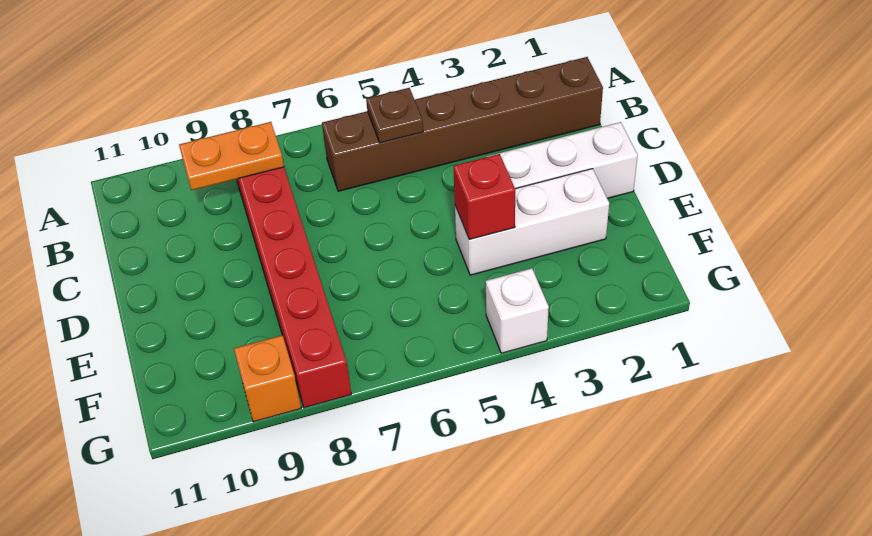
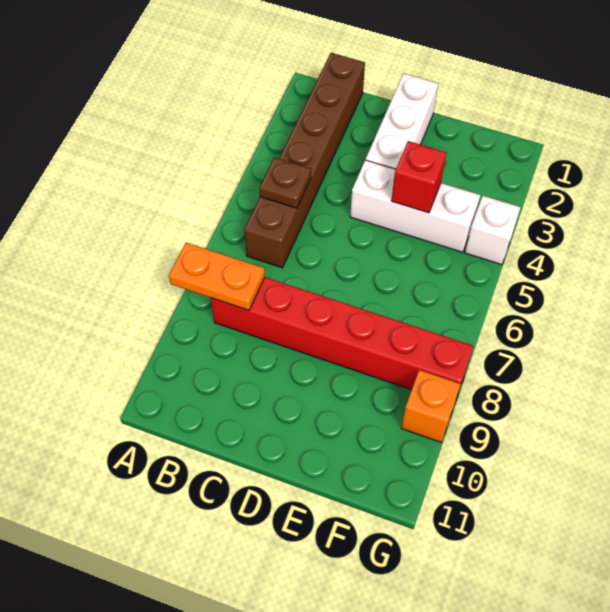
orange plate B8:B9 level 2 -> orange plate A8:B8 level 2
white brick E2:E4 level 1 -> white brick D4:F4 level 1

